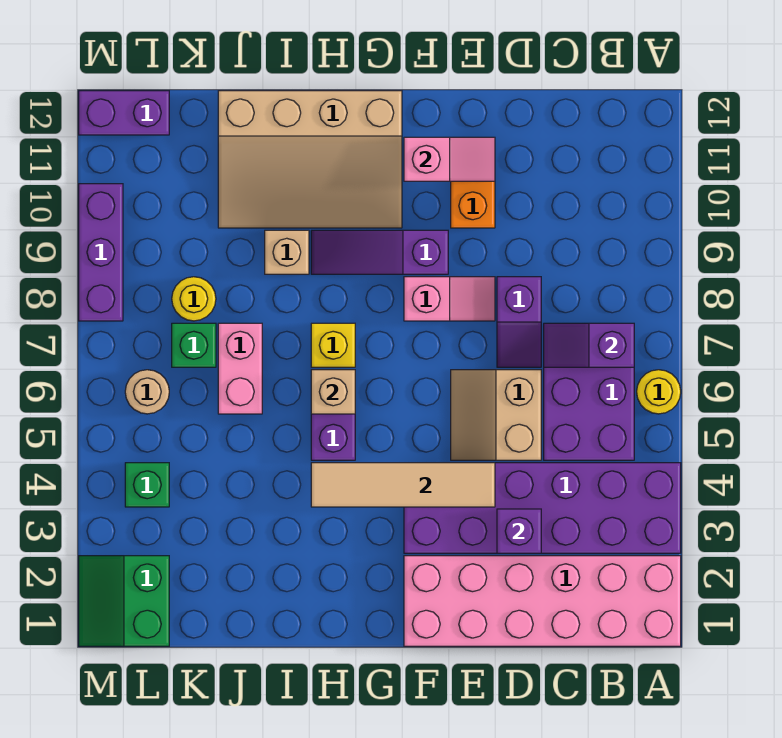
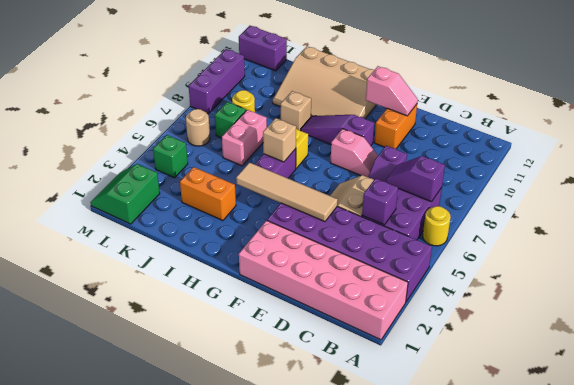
purple brick D3 level 2 -> purple brick C5 level 2
none -> orange brick I3:J3 level 1

